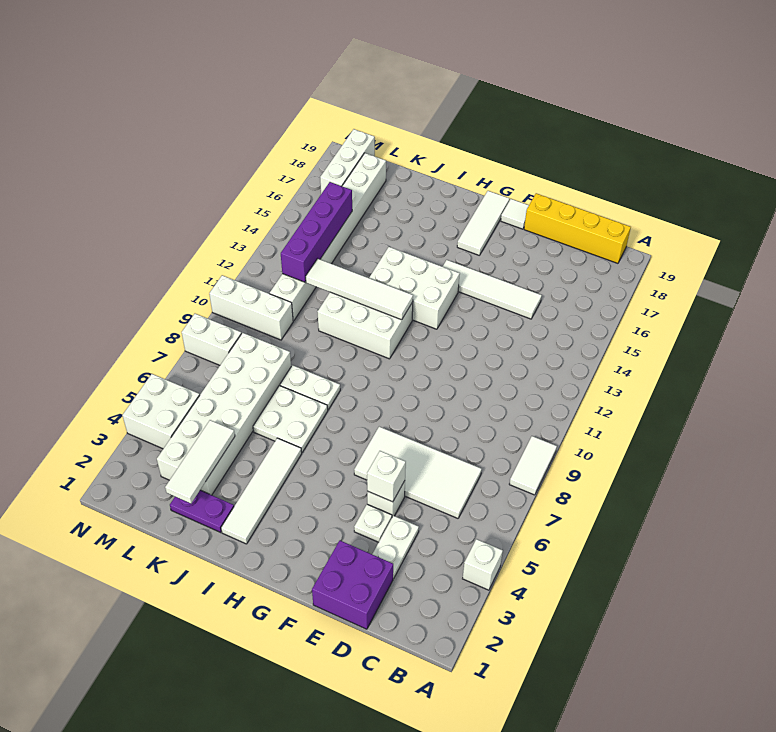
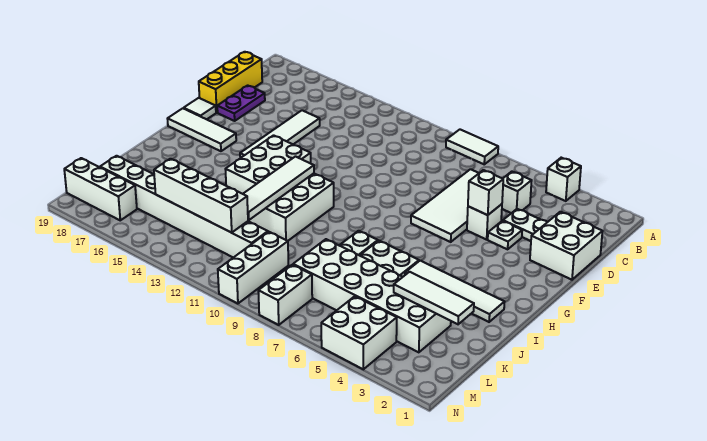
yellow brick B19:E19 level 1 -> yellow brick C19:E19 level 1
none -> white brick C5 level 1
purple brick D1:E2 level 1 -> white brick D1:E2 level 1
purple plate J2:K2 level 1 -> purple plate D18:E18 level 1
purple brick L12:L15 level 2 -> white brick L12:L15 level 2

